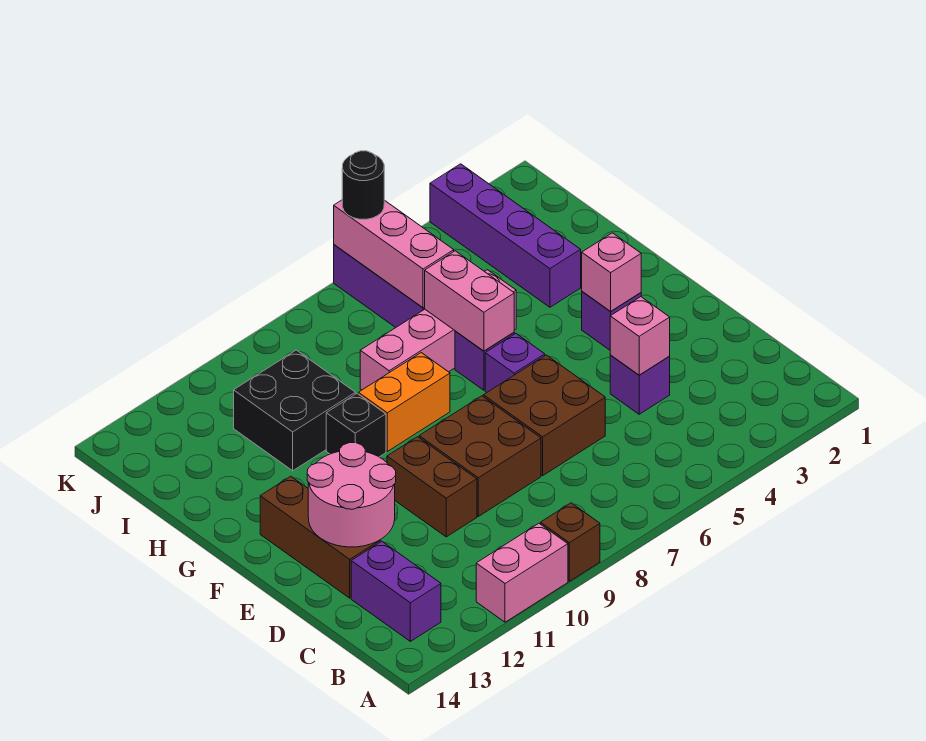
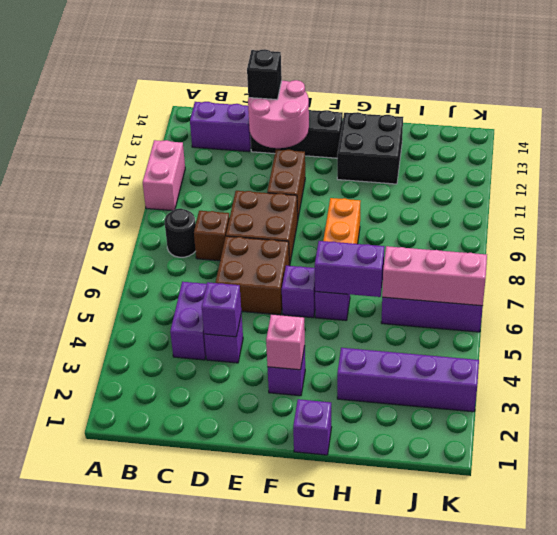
brown brick A9 level 1 -> brown brick C8 level 1
none -> purple brick C4:C5 level 1
pink brick D4 level 2 -> purple brick D4 level 2
brown brick D10:E10 level 1 -> brown brick E10:E11 level 1
brown brick D13:F13 level 1 -> black brick D13:F13 level 1
none -> purple brick G1 level 1
pink brick G6:H6 level 2 -> purple brick G6:H6 level 2
black brick G10 level 1 -> black brick D13 level 3
pink brick H5:H8 level 1 -> none
black brick H10:I11 level 1 -> black brick G12:H13 level 1
black round brick K6 level 3 -> black round brick B8 level 1

